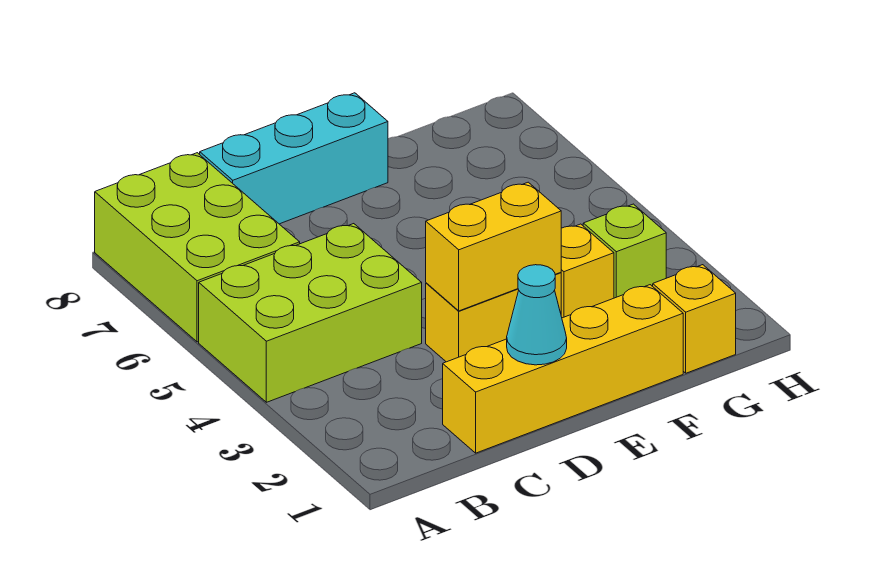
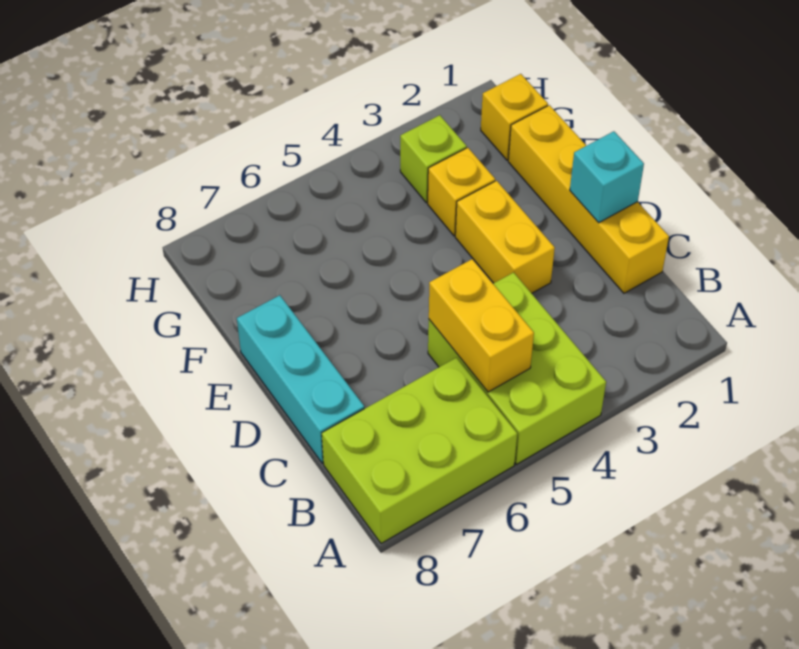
cyan cone D1 level 2 -> cyan brick D1 level 2
yellow brick D3:E3 level 2 -> yellow brick B5:C5 level 2

